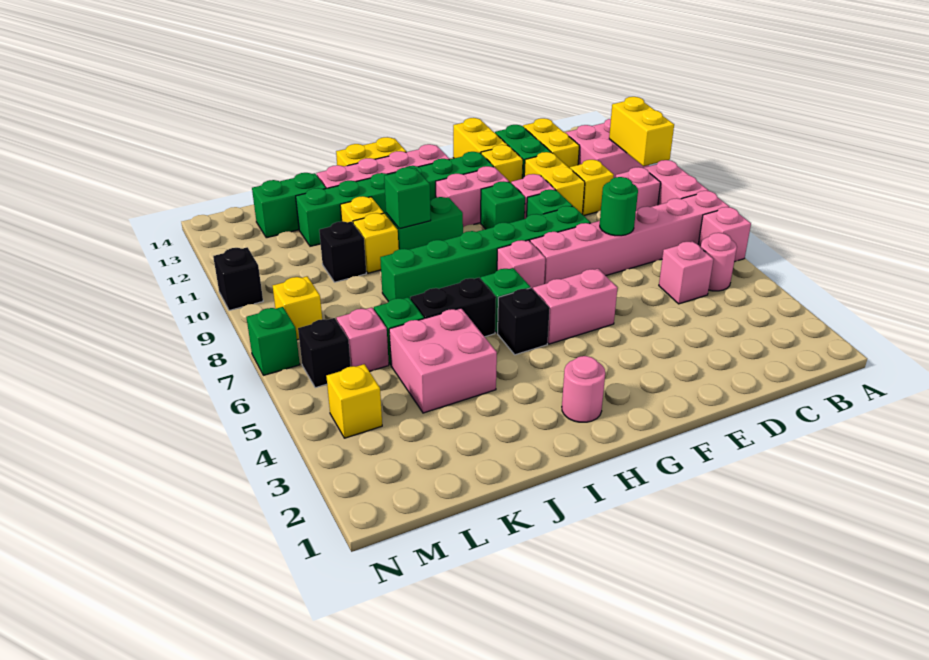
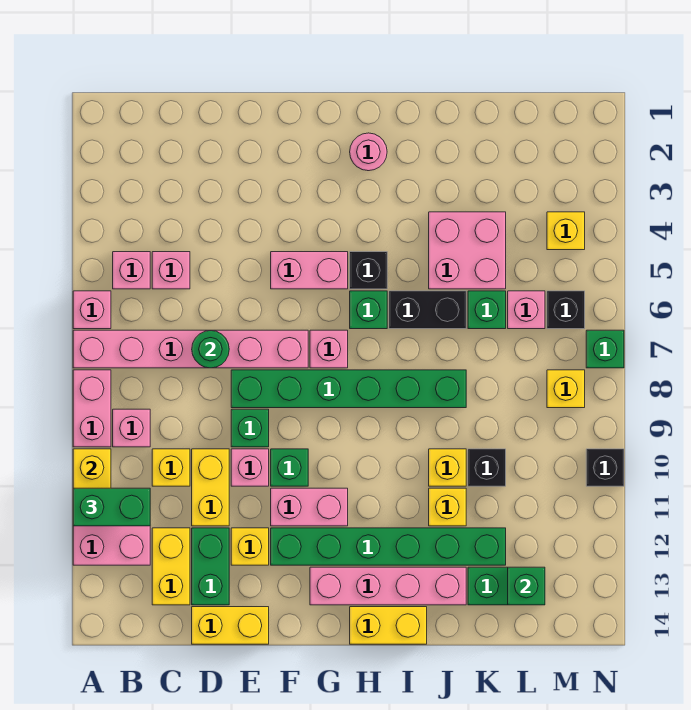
pink round brick B5 level 1 -> pink brick B5 level 1
yellow brick E13:E14 level 1 -> yellow brick D14:E14 level 1
green brick H10:I10 level 1 -> green brick A11:B11 level 3
green brick I10 level 2 -> green brick L13 level 2

